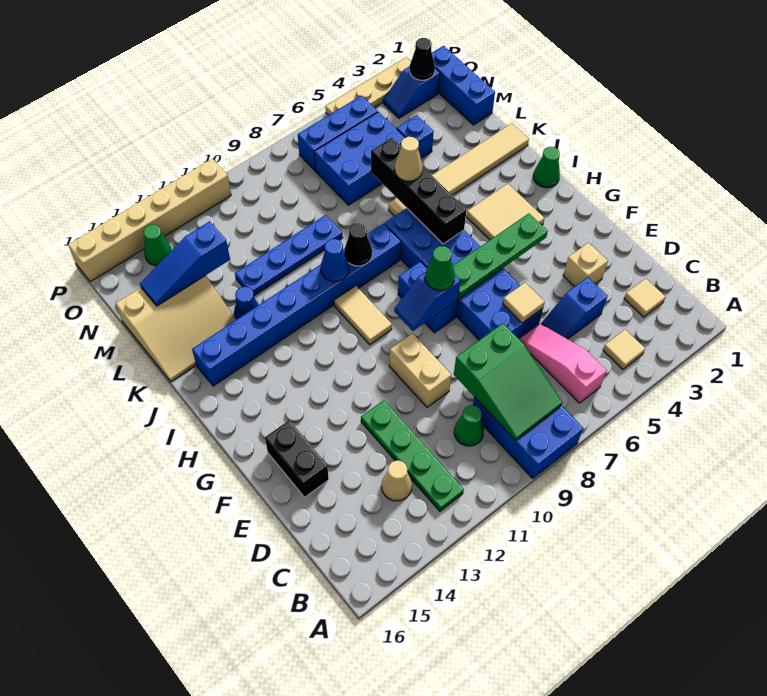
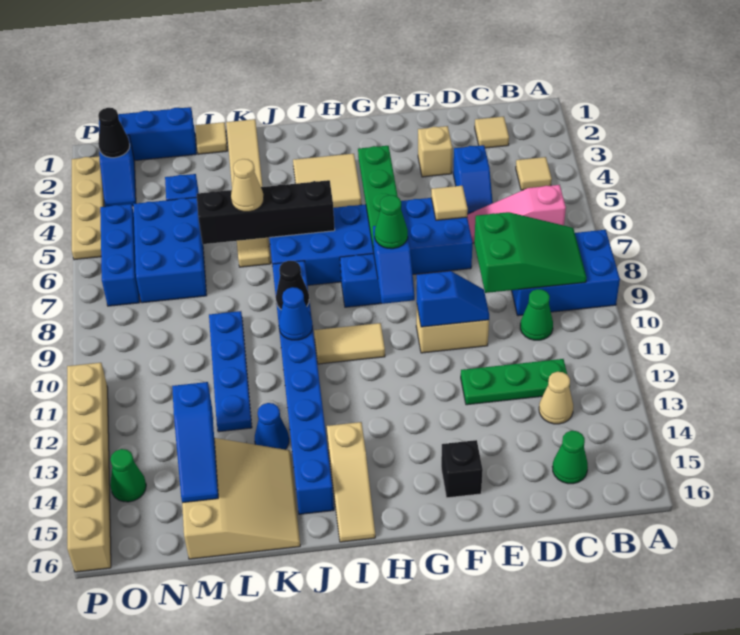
green plate B12:E12 level 1 -> green plate C12:E12 level 1
none -> blue slope E10:F10 level 2 top F
black brick E15:F15 level 1 -> black brick F15 level 1
green cone I1 level 1 -> green cone C15 level 1
none -> tan slope I14:I16 level 1 top 14
none -> tan tile L1 level 1

